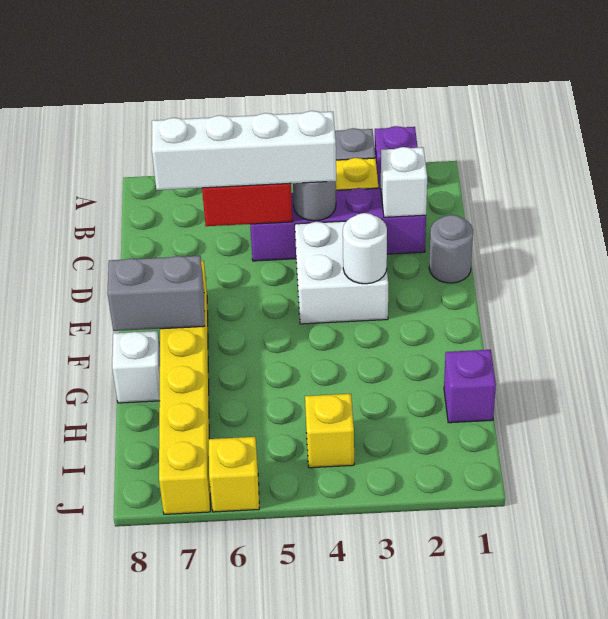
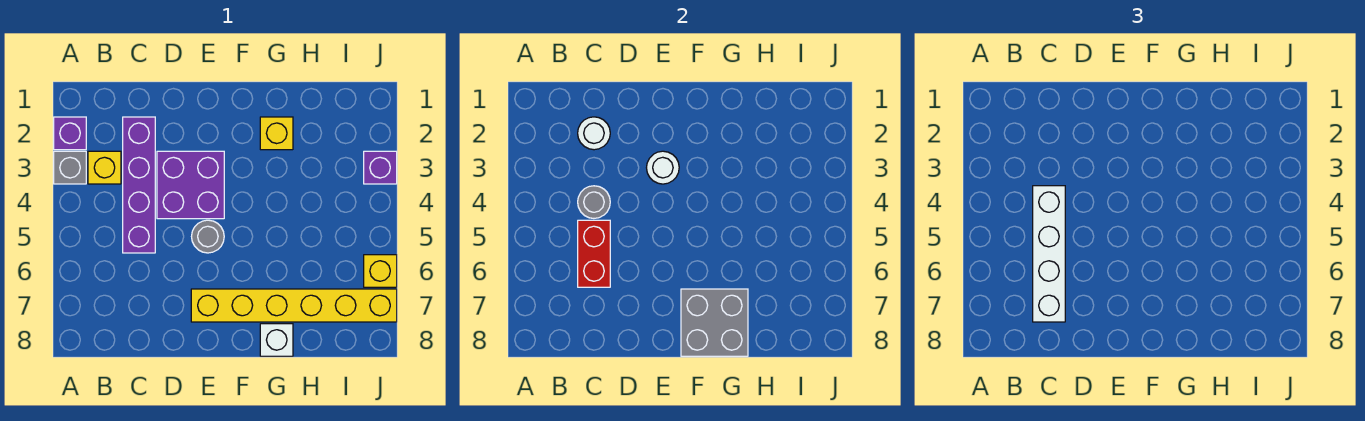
white brick C2 level 2 -> white round brick C2 level 2
grey round brick D1 level 1 -> grey round brick E5 level 1
white brick D3:E4 level 1 -> purple brick D3:E4 level 1
grey brick F7:F8 level 2 -> grey brick F7:G8 level 2
purple brick H1 level 1 -> purple brick J3 level 1
yellow brick I4 level 1 -> yellow brick G2 level 1

